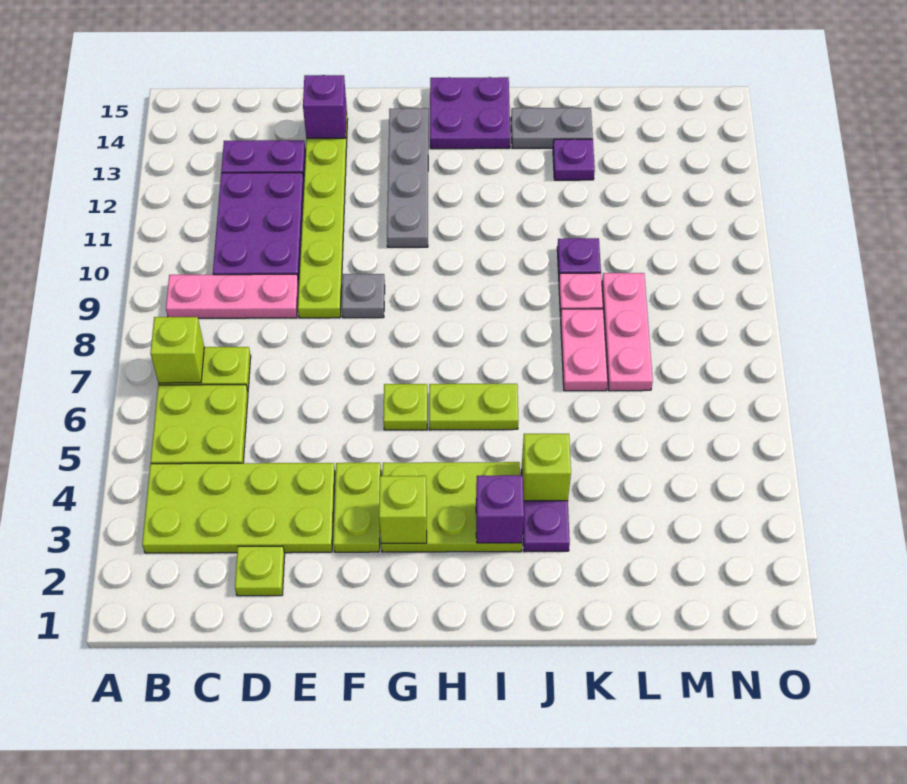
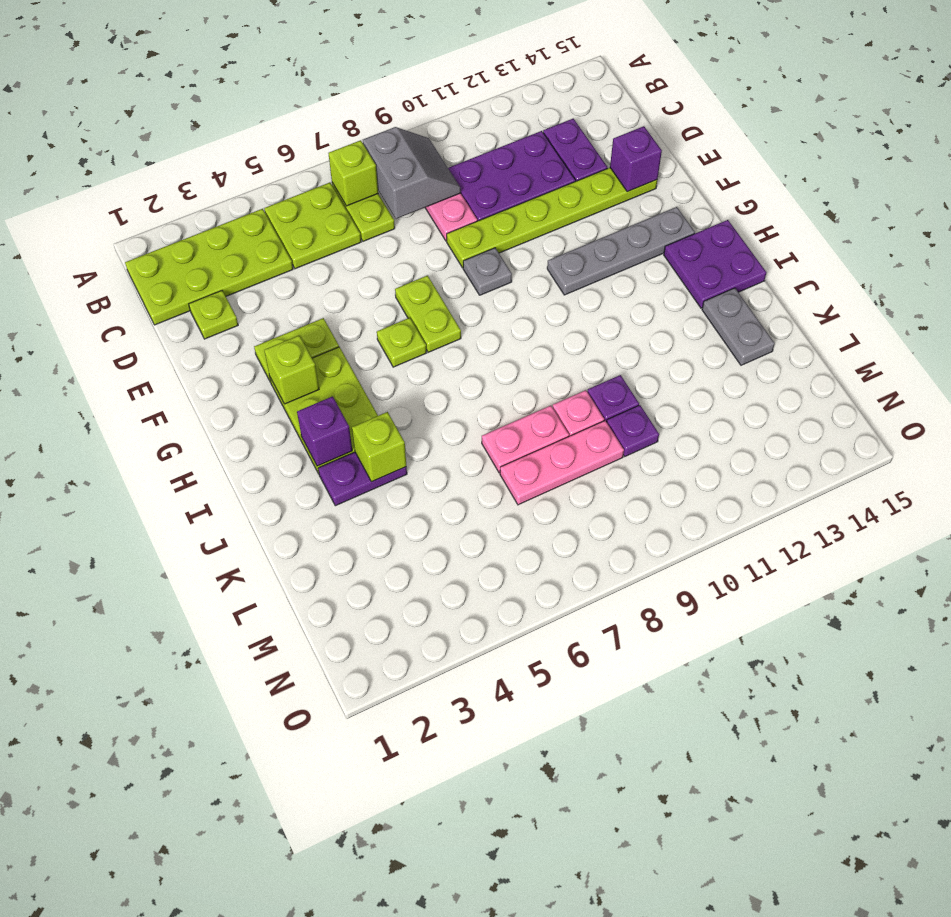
lime plate B3:E4 level 1 -> lime plate B1:C4 level 1
none -> grey slope B8:C9 level 2 top 8
lime plate H6:I6 level 1 -> lime plate F7:G7 level 1
purple plate K13 level 1 -> purple plate L10 level 1

